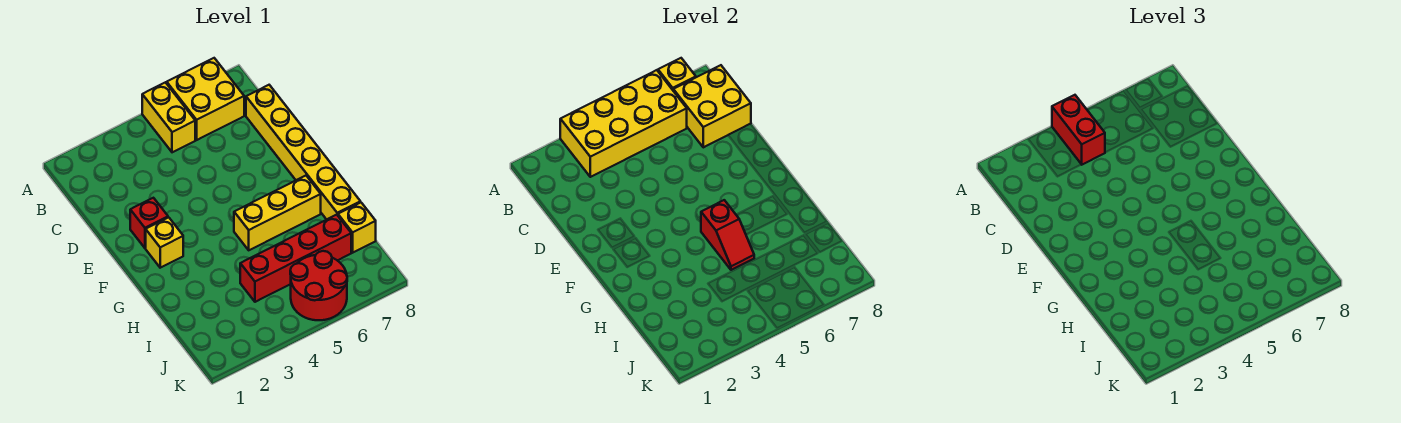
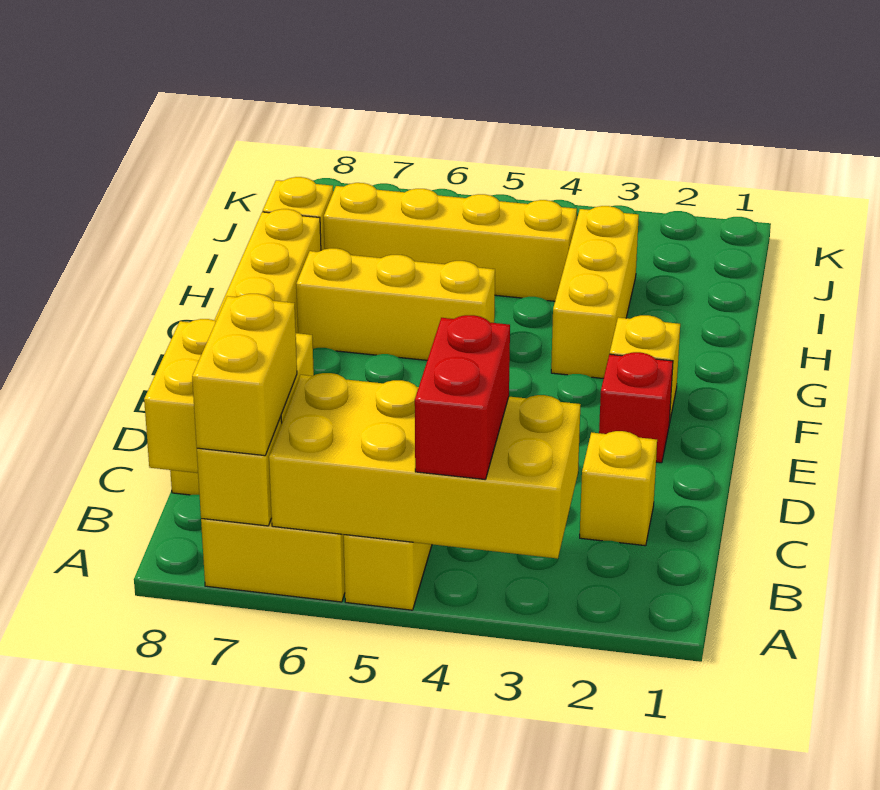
none -> yellow brick A7:B7 level 3
none -> yellow brick C2 level 1
none -> yellow brick G3:I3 level 1
red slope G5:H5 level 2 top G -> none
red brick I4:I7 level 1 -> yellow brick I4:I7 level 1
red round brick J5:K6 level 1 -> none

